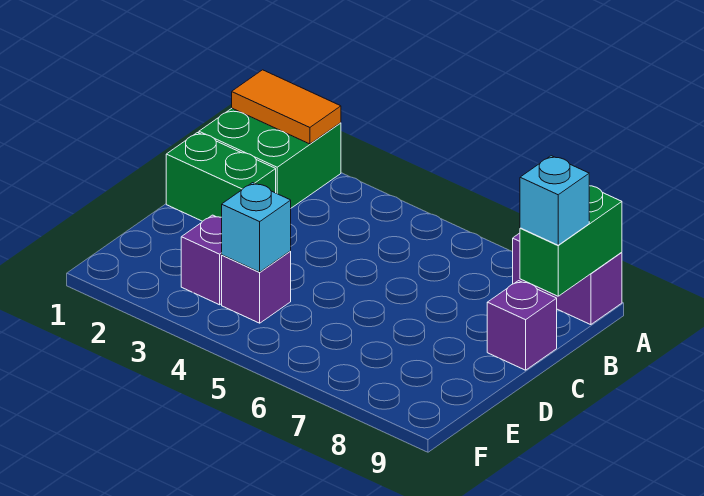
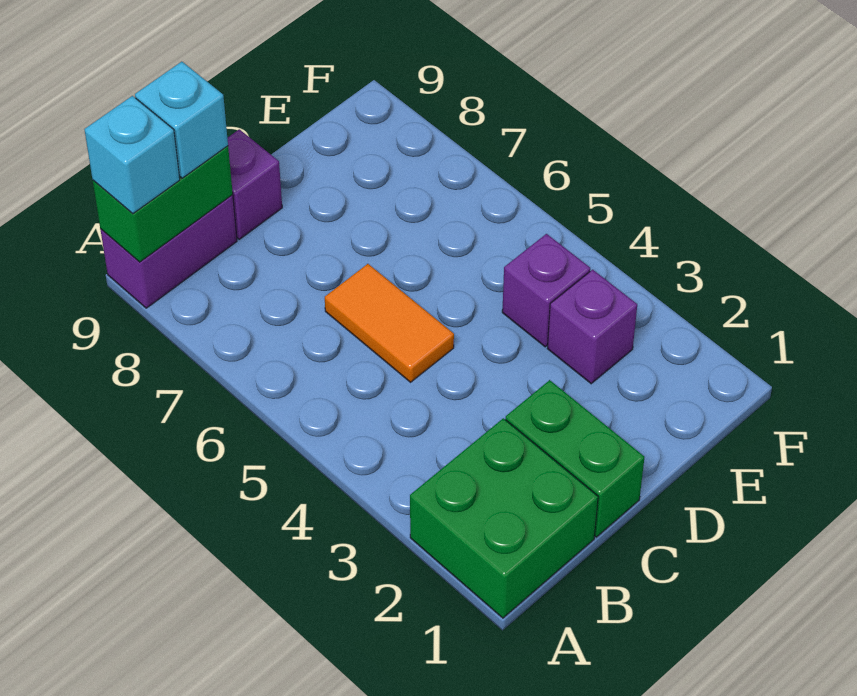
orange tile A1:A2 level 2 -> orange tile C5:C6 level 1
purple brick A8:A9 level 1 -> purple brick A9:B9 level 1
cyan brick E4 level 2 -> cyan brick A9 level 3

